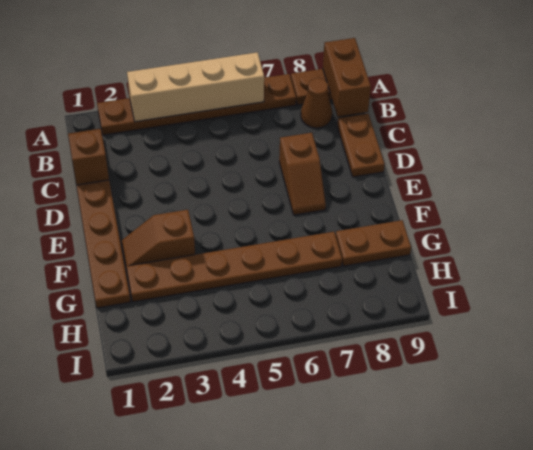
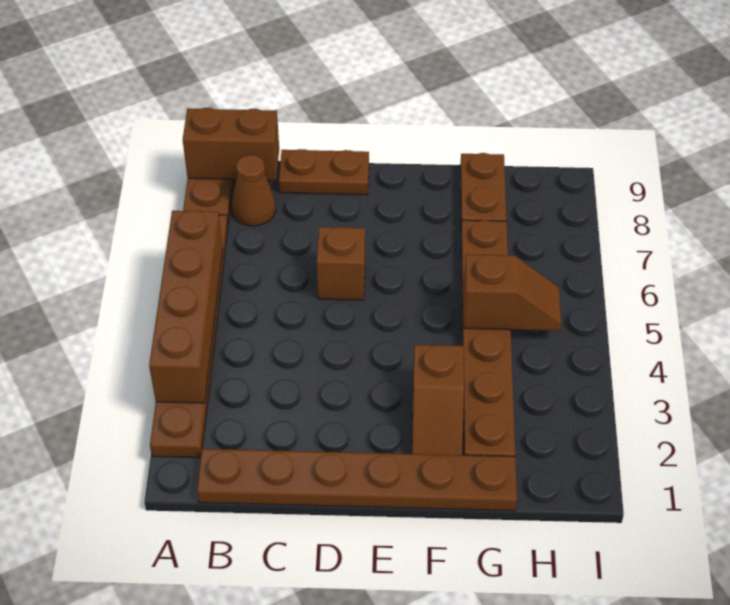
tan brick A3:A6 level 2 -> brown brick A3:A6 level 2
brown brick C1 level 2 -> brown brick D6 level 1
brown slope D7:E7 level 1 top D -> brown slope G5:H5 level 2 top G

